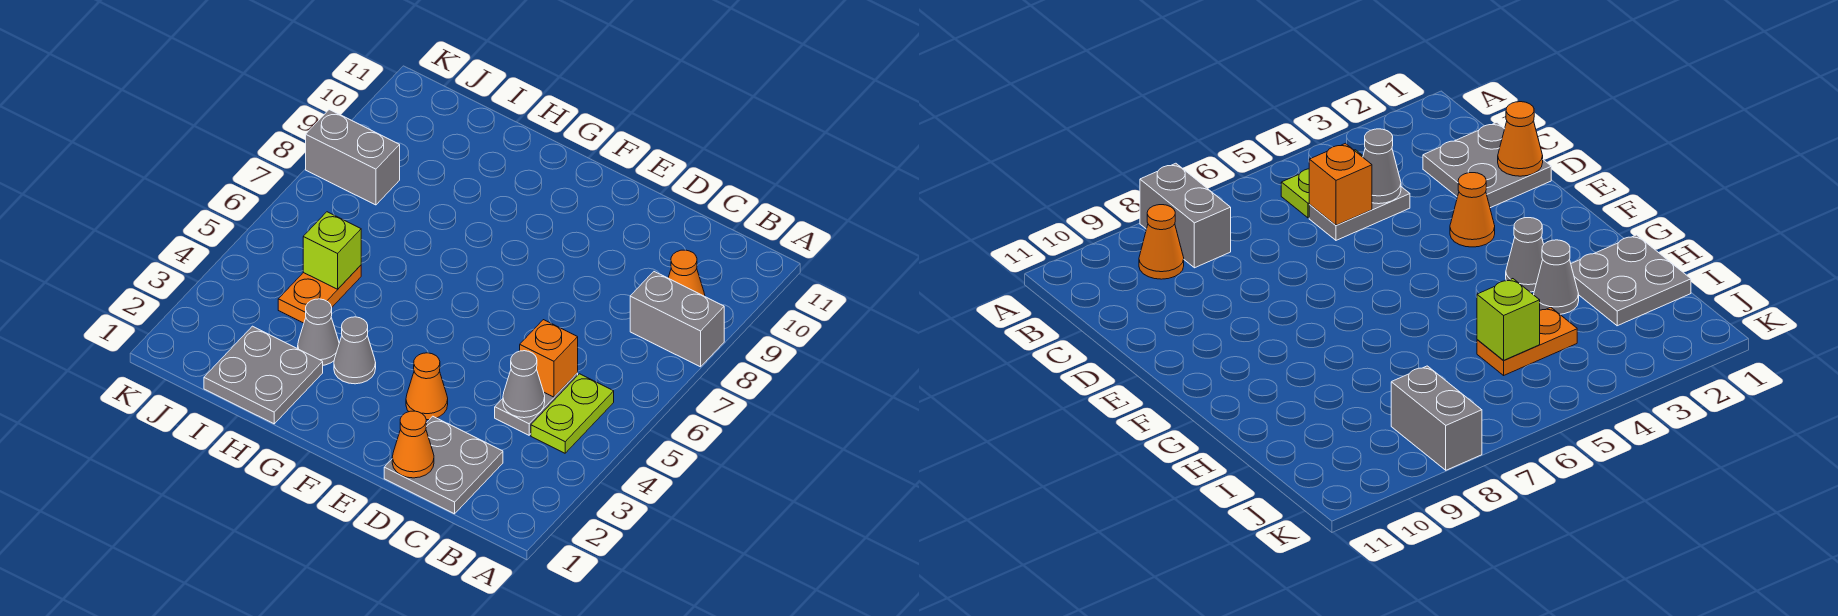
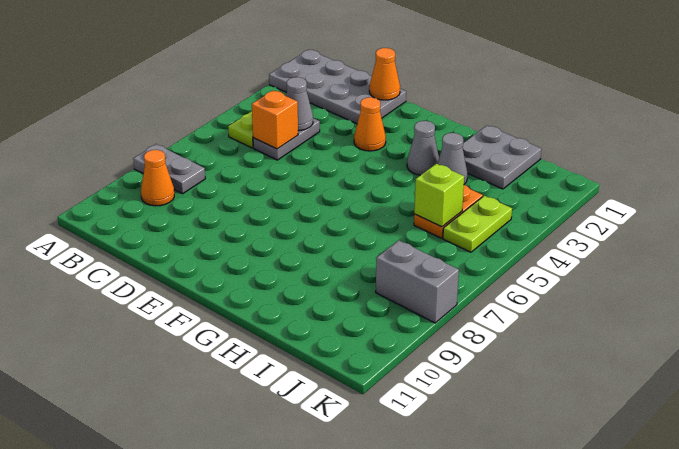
grey brick A8:B8 level 1 -> grey plate A8:B8 level 1
grey plate C1:D2 level 1 -> grey plate A1:D2 level 1
none -> lime plate J4:J5 level 1

